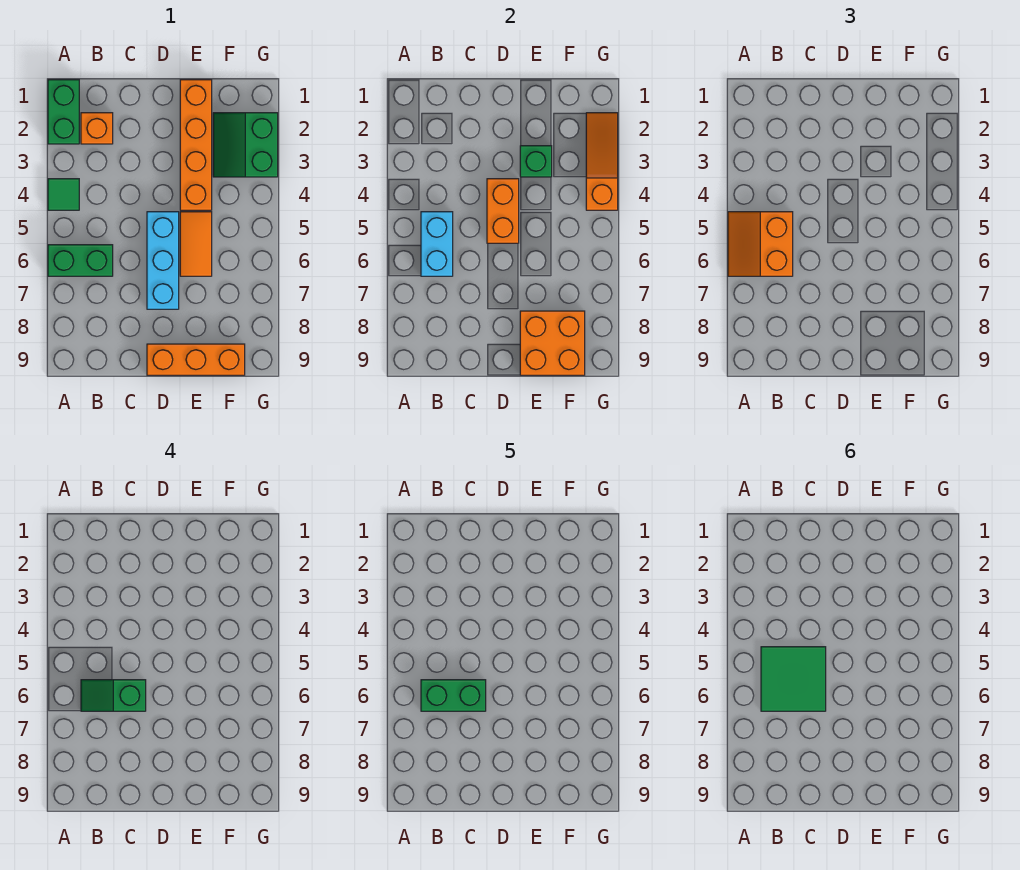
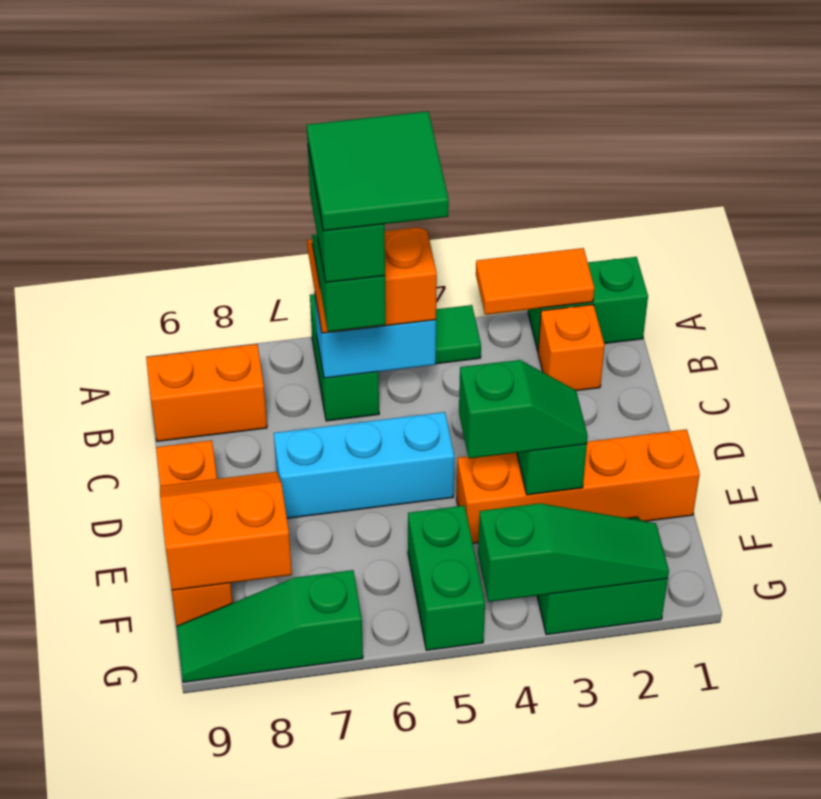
orange brick D4:D5 level 2 -> orange brick B8:B9 level 1
none -> green slope E3:E4 level 3 top 4
orange tile E5:E6 level 1 -> orange tile A2:A3 level 2
orange brick E8:F9 level 2 -> orange slope E8:F9 level 2 top F
none -> green brick F5:G5 level 1
orange slope G2:G4 level 2 top 4 -> green slope G2:G4 level 2 top 4
none -> green slope G7:G9 level 1 top 7

